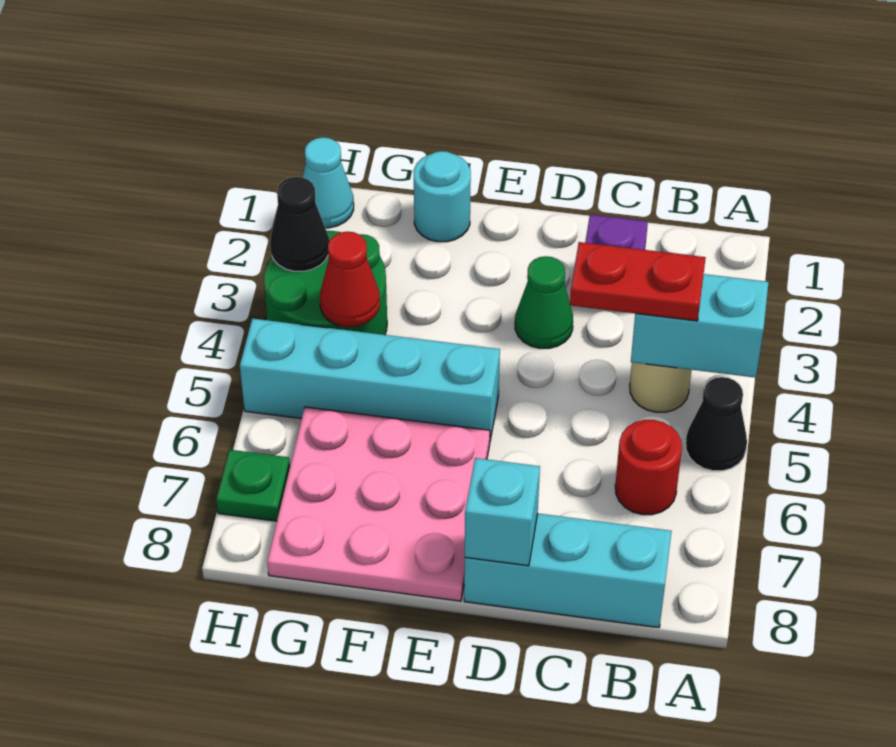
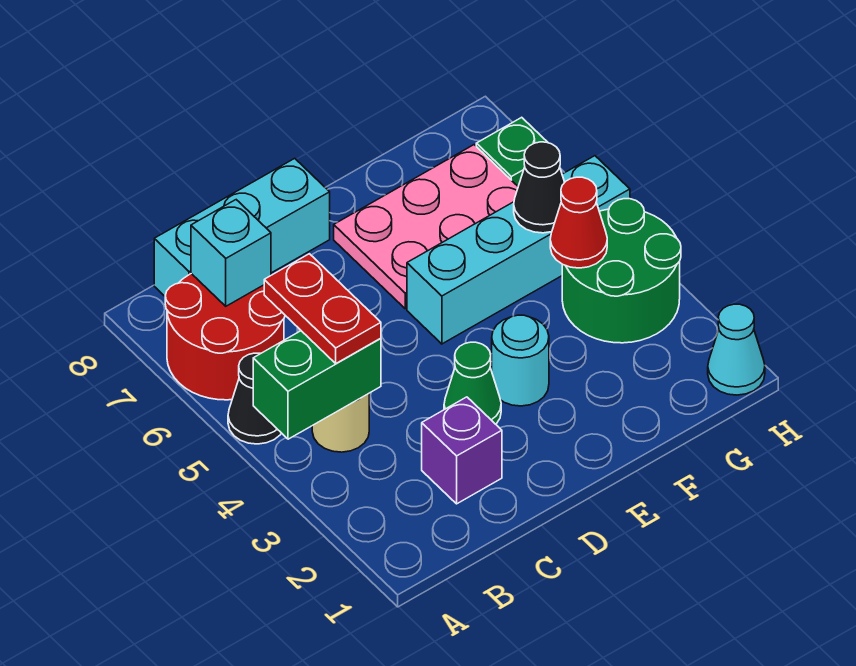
cyan brick A4:B4 level 2 -> green brick A4:B4 level 2
red plate B4:C4 level 3 -> red plate B4:B5 level 3
red round brick B6 level 1 -> red round brick A6:B7 level 1
cyan brick D8 level 2 -> cyan brick B7 level 2
pink plate E6:G8 level 1 -> pink plate E6:G7 level 1
cyan round brick F1 level 1 -> cyan round brick E3 level 1
black cone H3 level 2 -> black cone G5 level 2

